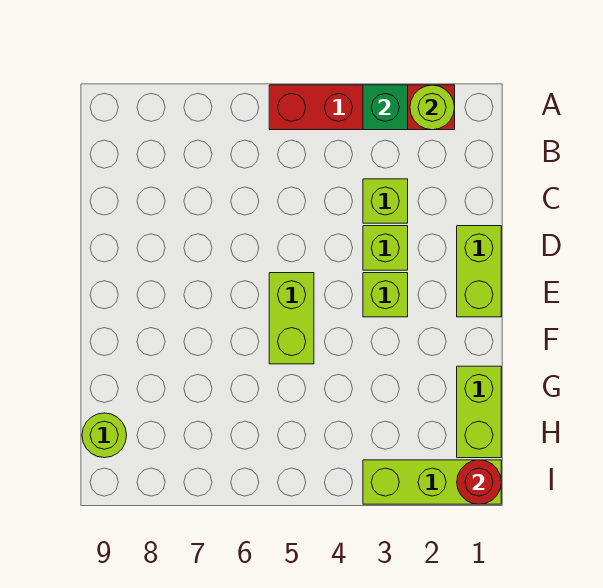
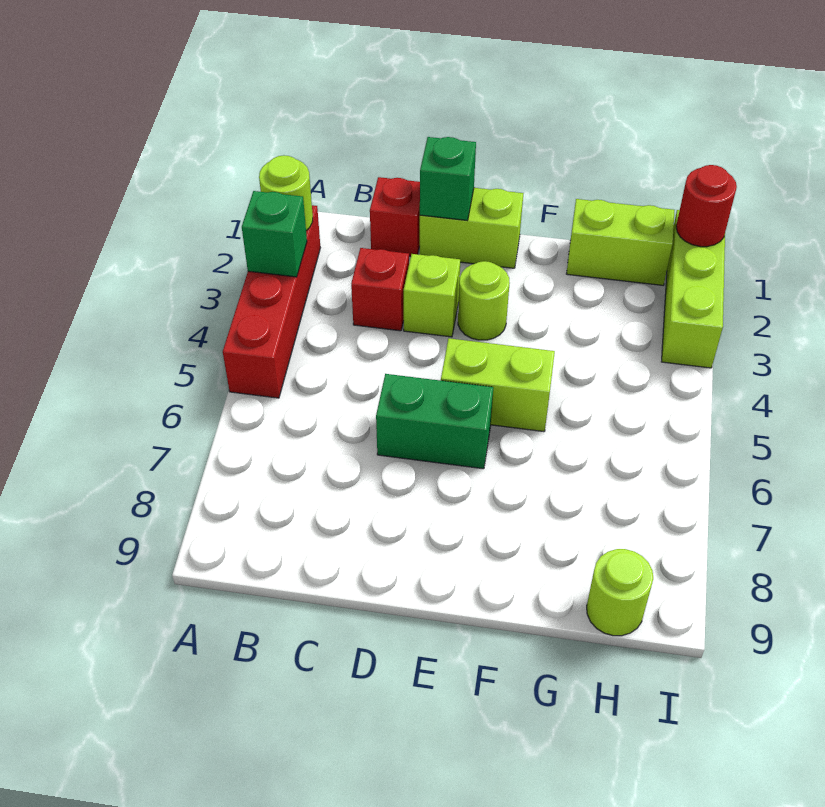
none -> red brick C1 level 1
lime brick C3 level 1 -> red brick C3 level 1
none -> green brick D1 level 2
none -> green brick D6:E6 level 1
lime brick E3 level 1 -> lime round brick E3 level 1

